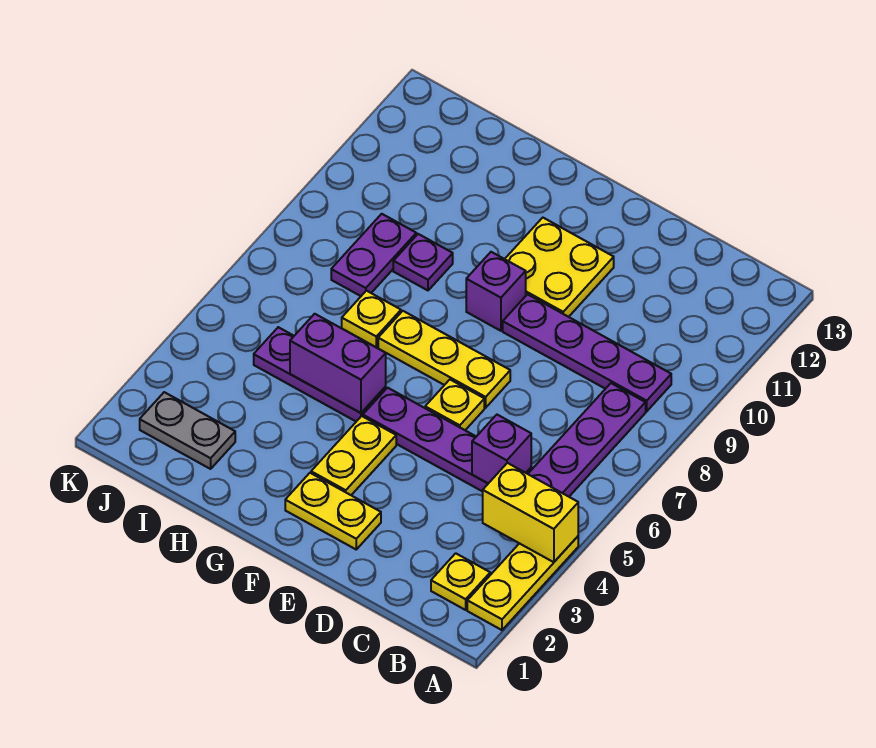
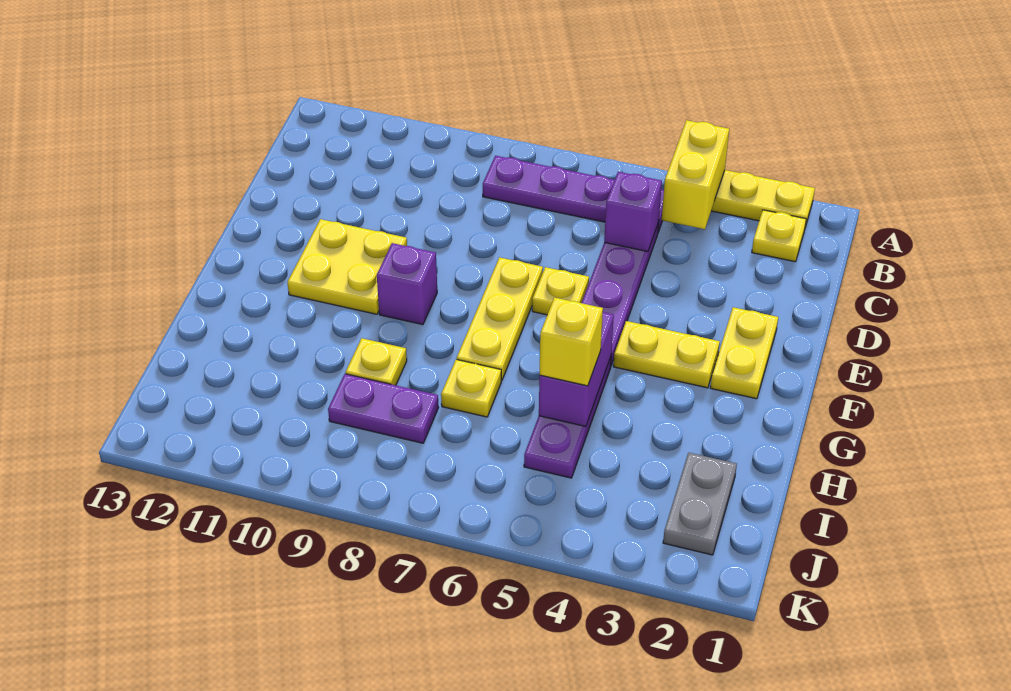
purple plate B9:E9 level 1 -> none
none -> yellow brick H5 level 3
purple plate H9 level 1 -> yellow plate H9 level 1

